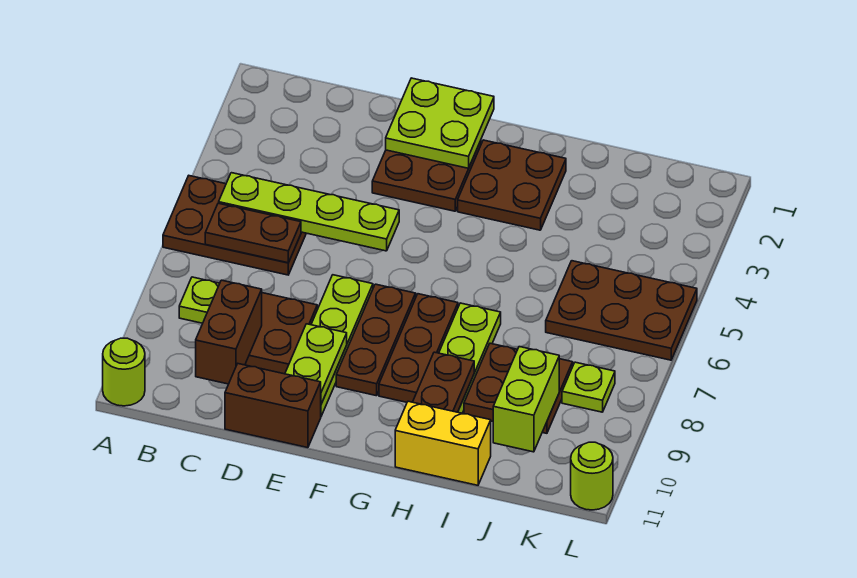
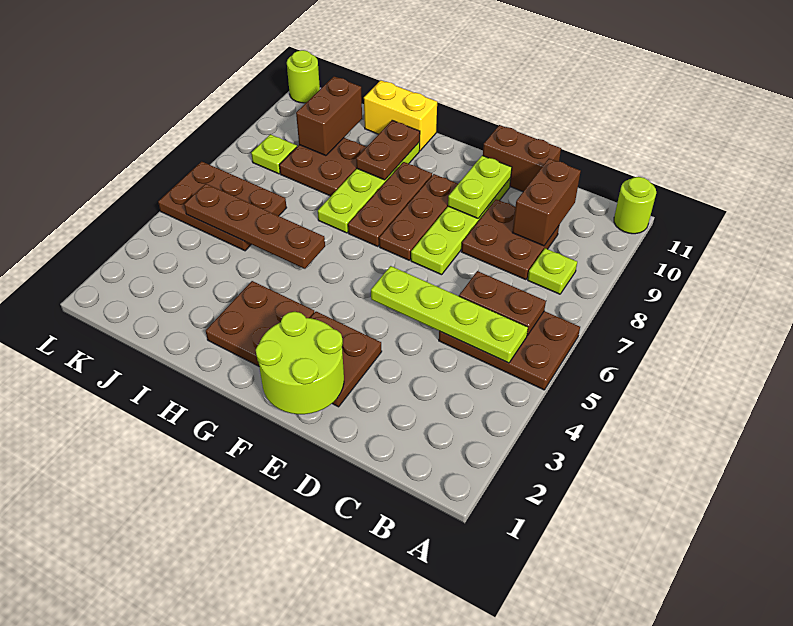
lime plate E1:F2 level 2 -> lime round brick E1:F2 level 2
none -> brown plate H5:K5 level 2
lime brick J9:J10 level 2 -> brown brick J9:J10 level 2

